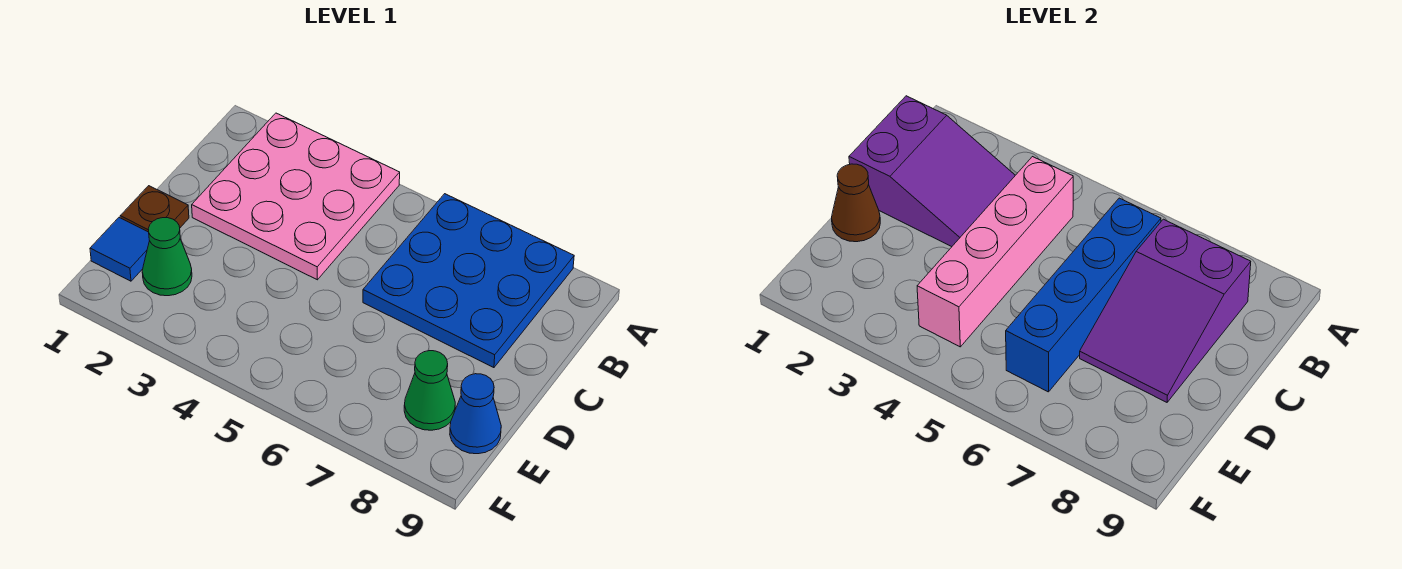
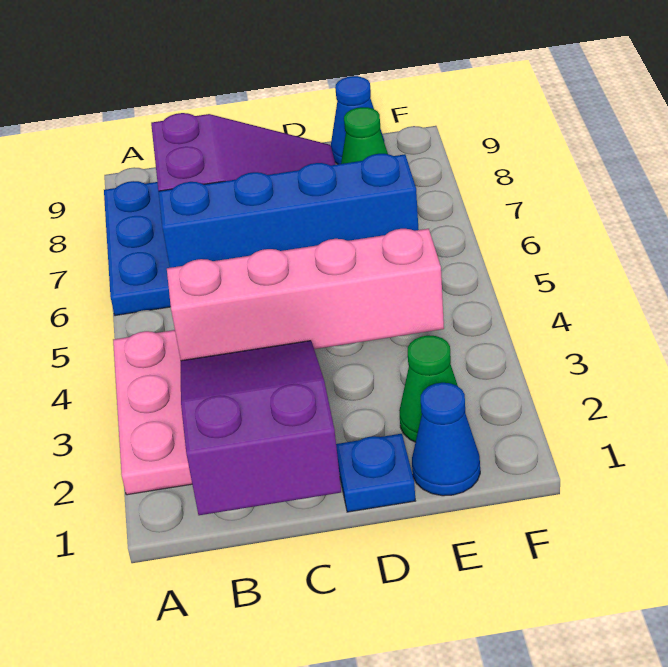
brown plate D1 level 1 -> blue plate D1 level 1
brown cone D1 level 2 -> none
blue tile E1 level 1 -> blue cone E1 level 1

